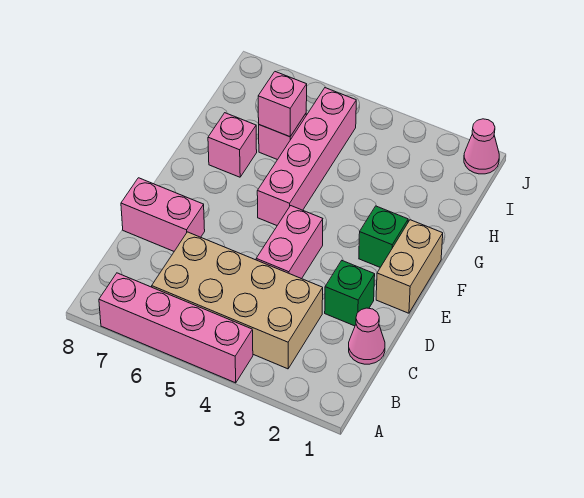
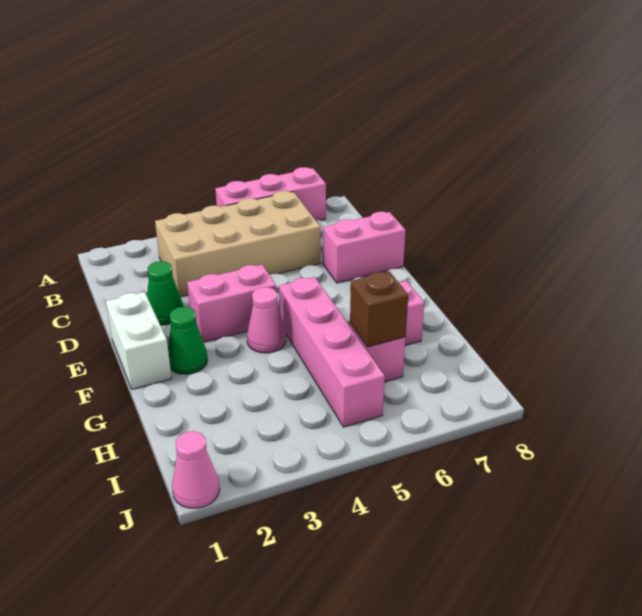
pink brick A4:A7 level 1 -> pink brick A5:A7 level 1
pink cone C1 level 1 -> pink cone F4 level 1
green brick D2 level 1 -> green cone D2 level 1
pink brick D4:E4 level 1 -> pink brick E3:E4 level 1
tan brick E1:F1 level 1 -> white brick E1:F1 level 1
green brick F2 level 1 -> green cone F2 level 1
pink brick H6 level 2 -> brown brick H6 level 2

